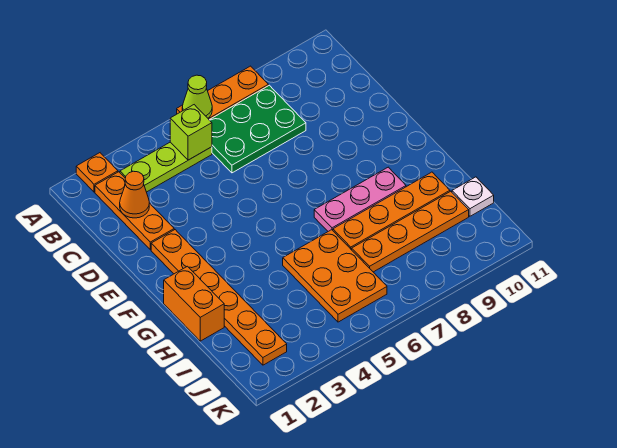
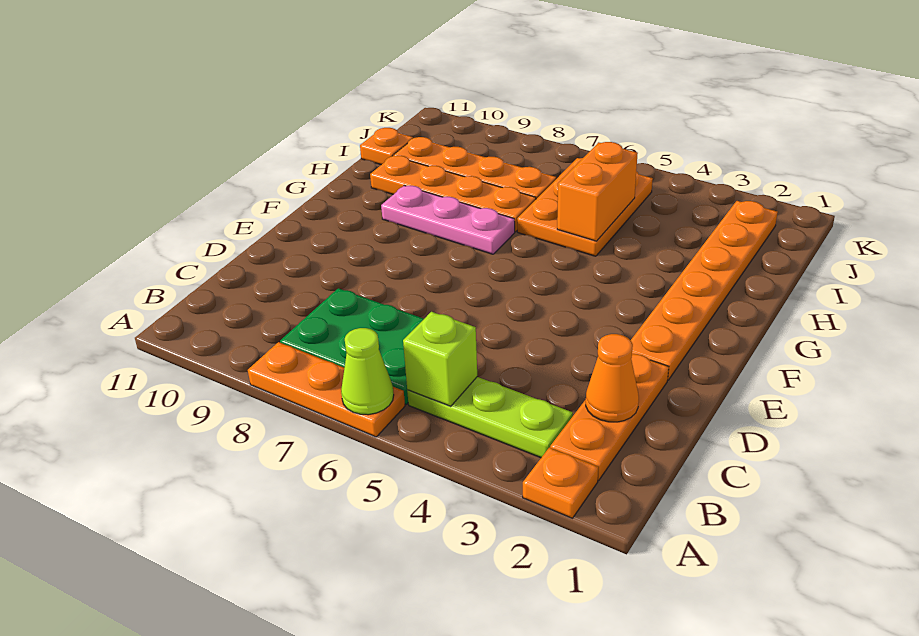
orange brick G1:H1 level 1 -> orange brick H5:I5 level 2
white plate I11 level 1 -> orange plate I11 level 1

